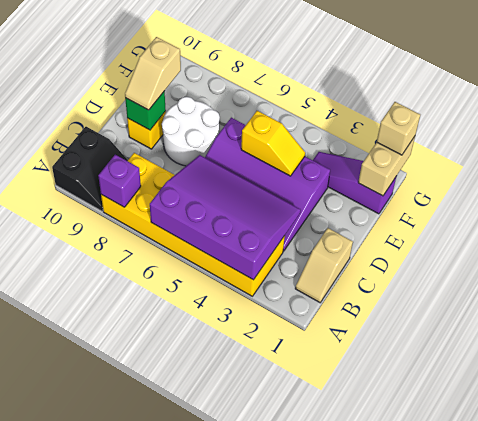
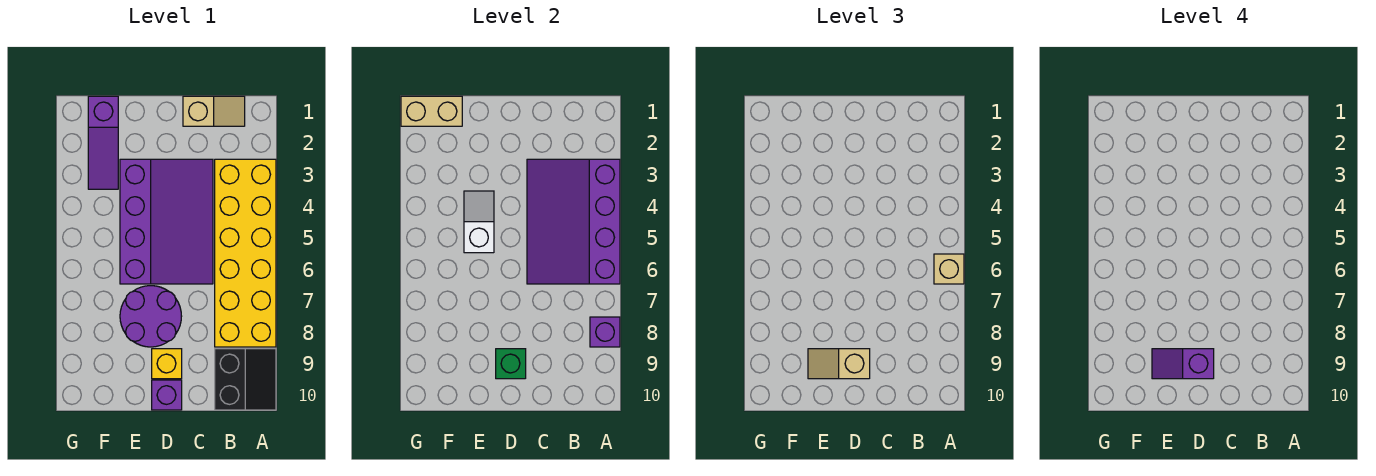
black slope A9:B10 level 1 top 10 -> black slope A9:B10 level 1 top B
white round brick D7:E8 level 1 -> purple round brick D7:E8 level 1
tan slope D9:E9 level 3 top E -> tan slope D9:E9 level 3 top D
none -> purple slope D9:E9 level 4 top D
none -> purple brick D10 level 1
yellow slope E4:E5 level 2 top 5 -> white slope E4:E5 level 2 top 5
tan brick G1 level 3 -> tan brick A6 level 3

